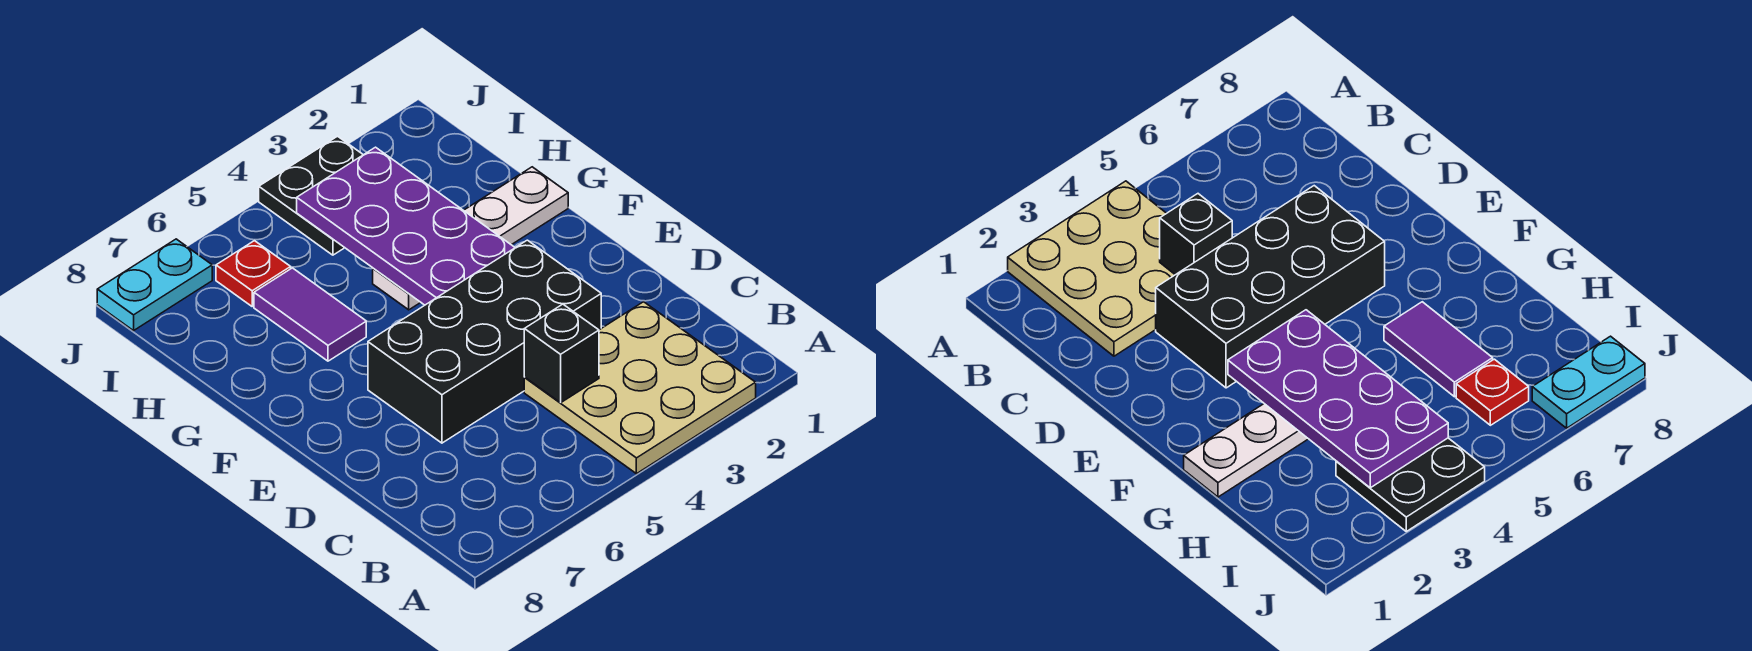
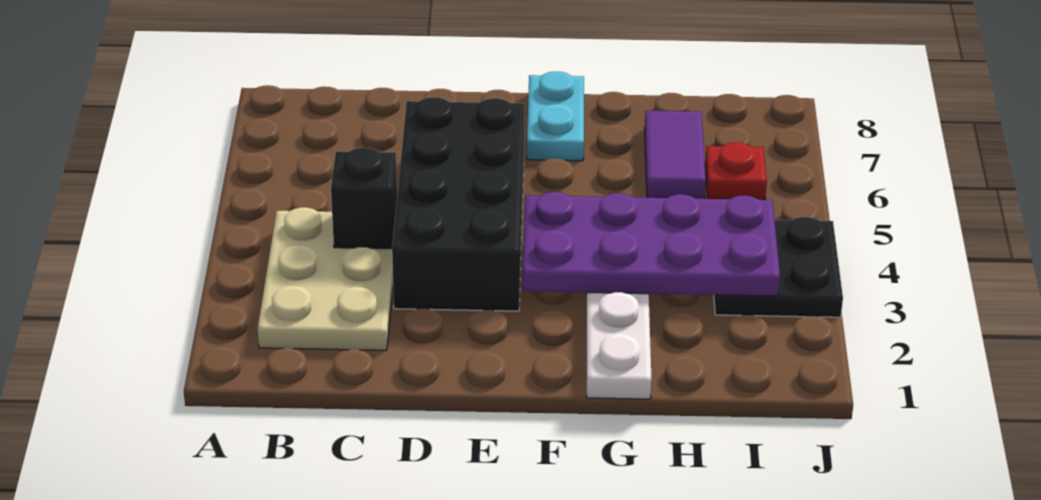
tan plate A2:C4 level 1 -> tan plate B2:C4 level 1
purple tile G6:H6 level 1 -> purple tile H6:H7 level 1
cyan plate J7:J8 level 1 -> cyan plate F7:F8 level 1

